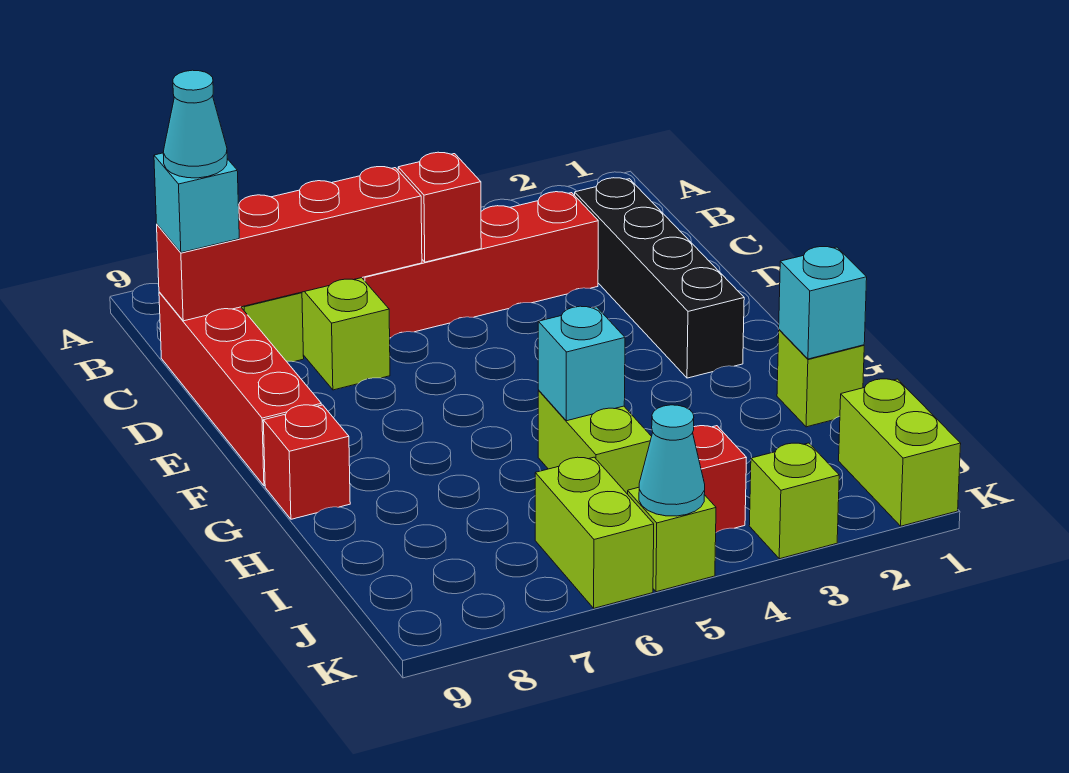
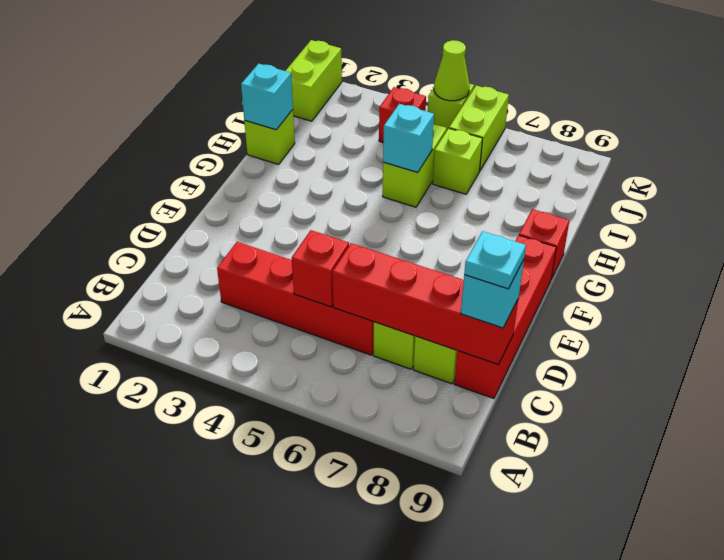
black brick C2:F2 level 1 -> none
cyan cone C9 level 4 -> cyan plate C9 level 4
lime brick K3 level 1 -> lime brick I6 level 1
cyan cone K5 level 2 -> lime cone K5 level 2

